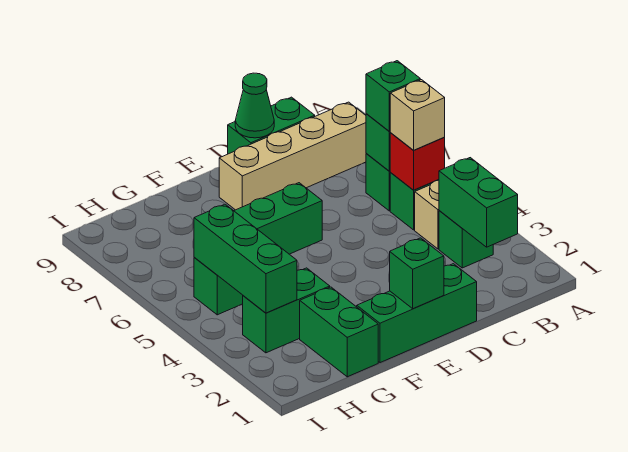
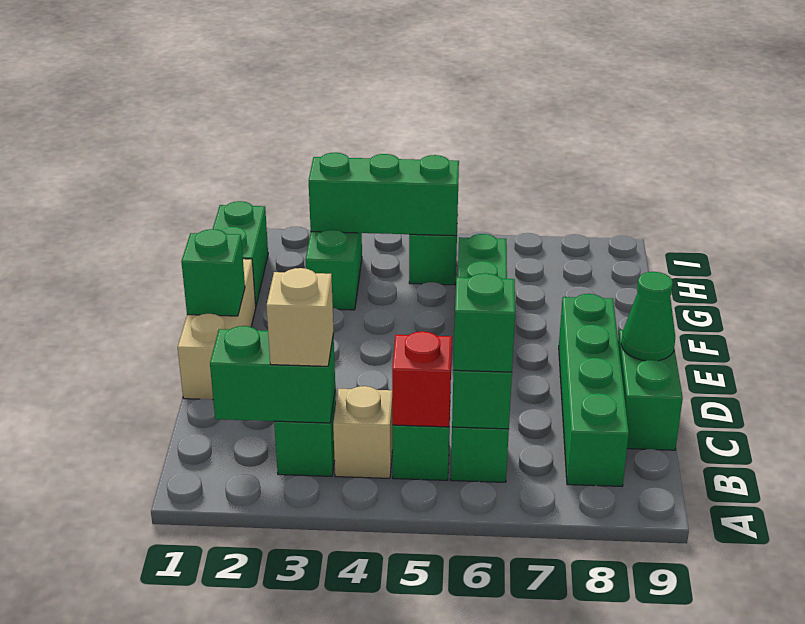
tan brick B5 level 3 -> tan brick B3 level 3
tan brick B8:E8 level 1 -> green brick B8:E8 level 1
green brick D1:F1 level 1 -> tan brick D1:F1 level 1
green brick G1:G2 level 1 -> green brick G1:H1 level 1

